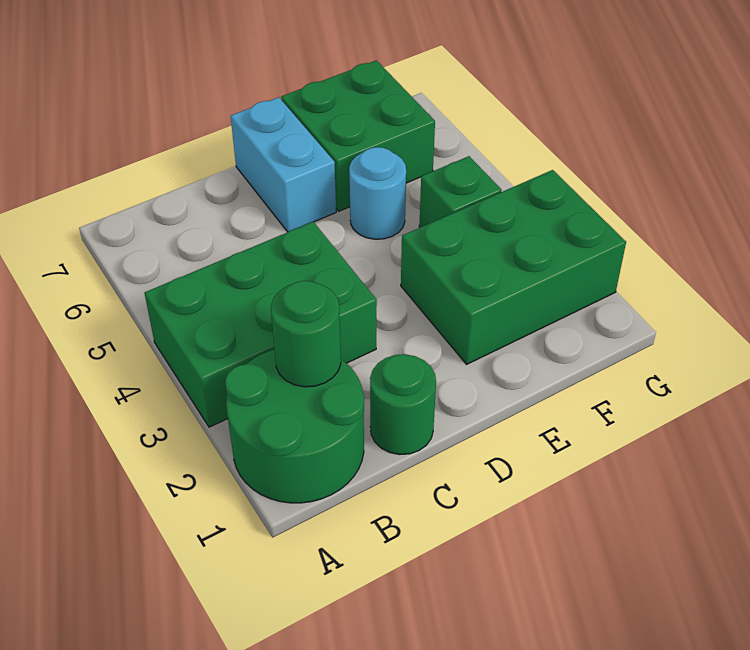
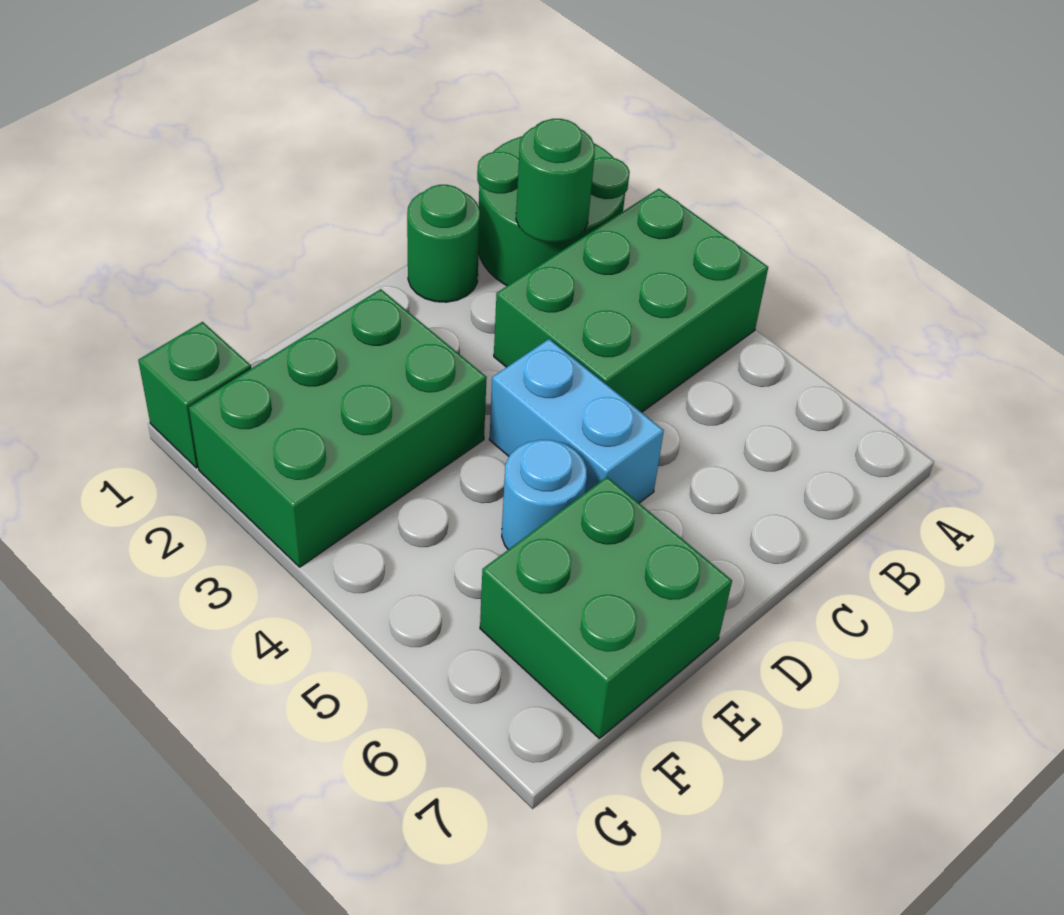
cyan brick D6:D7 level 1 -> cyan brick D4:D5 level 1
green brick F4 level 1 -> green brick G1 level 1

